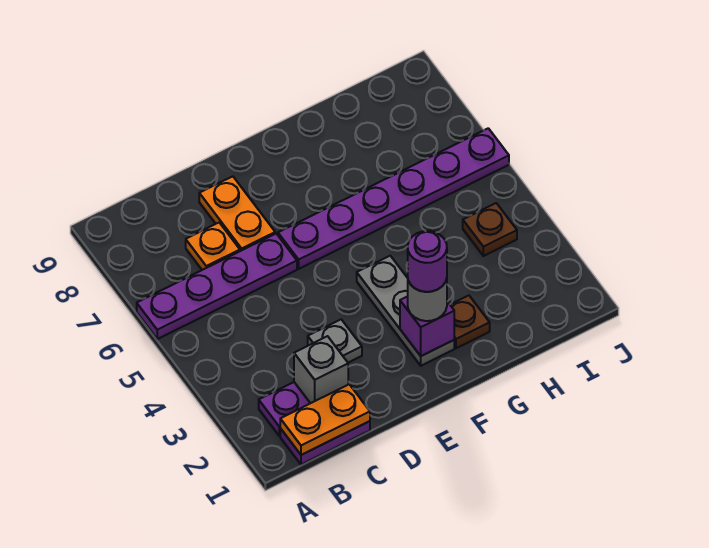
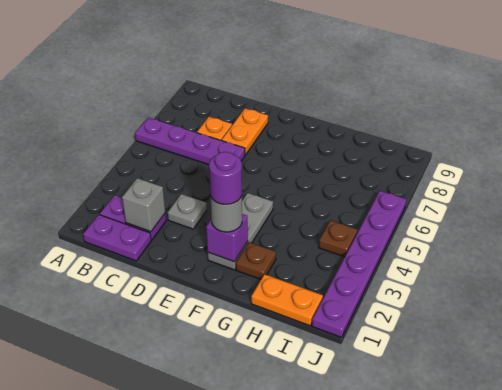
orange plate B1:C1 level 2 -> orange plate H1:I1 level 1
purple plate E6:J6 level 1 -> purple plate J1:J6 level 1

